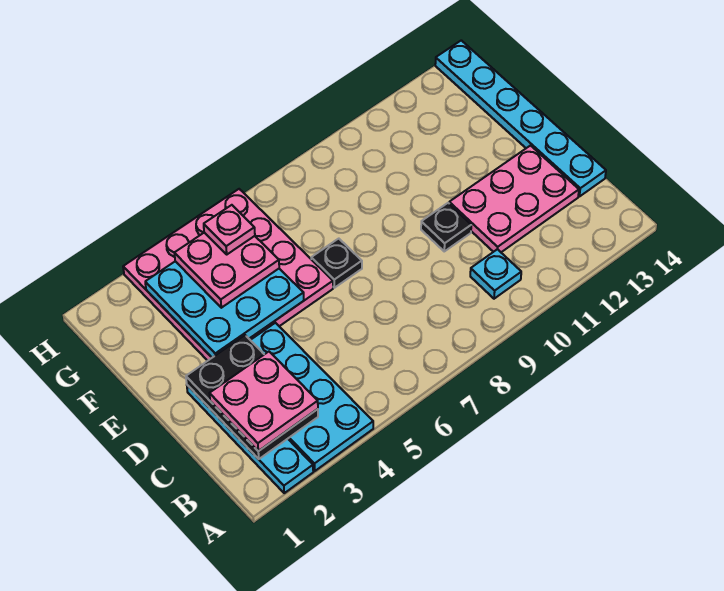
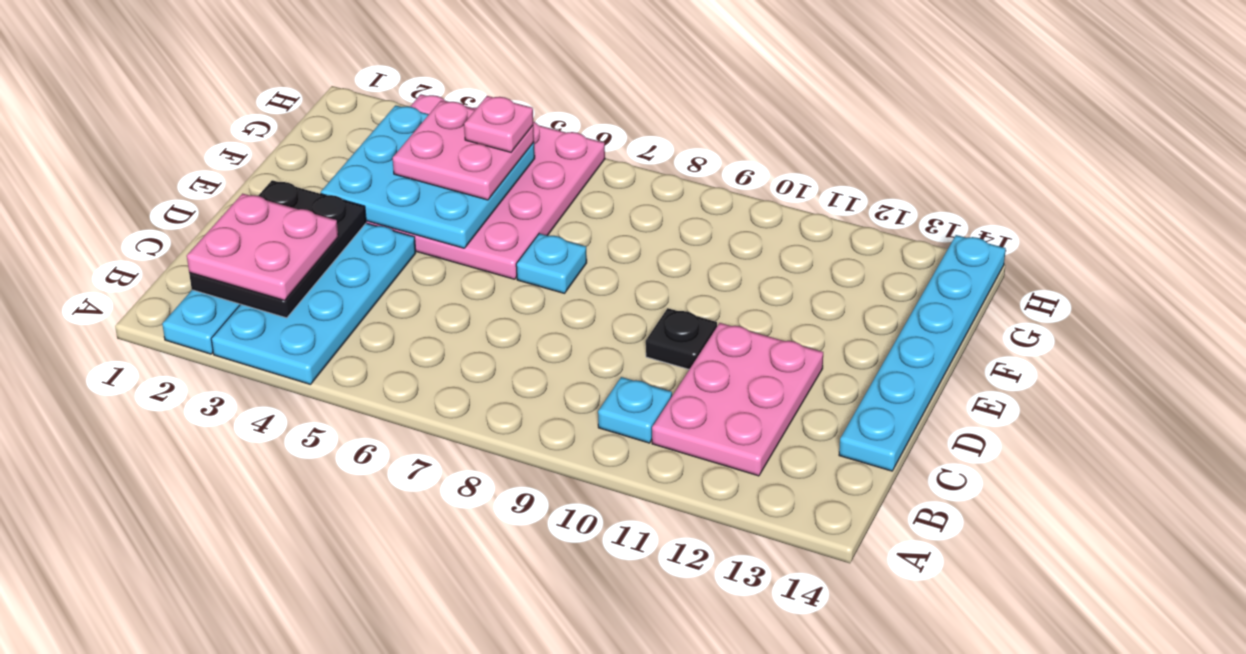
pink plate C11:D13 level 1 -> pink plate B11:D12 level 1
black plate E7 level 1 -> cyan plate E7 level 1

